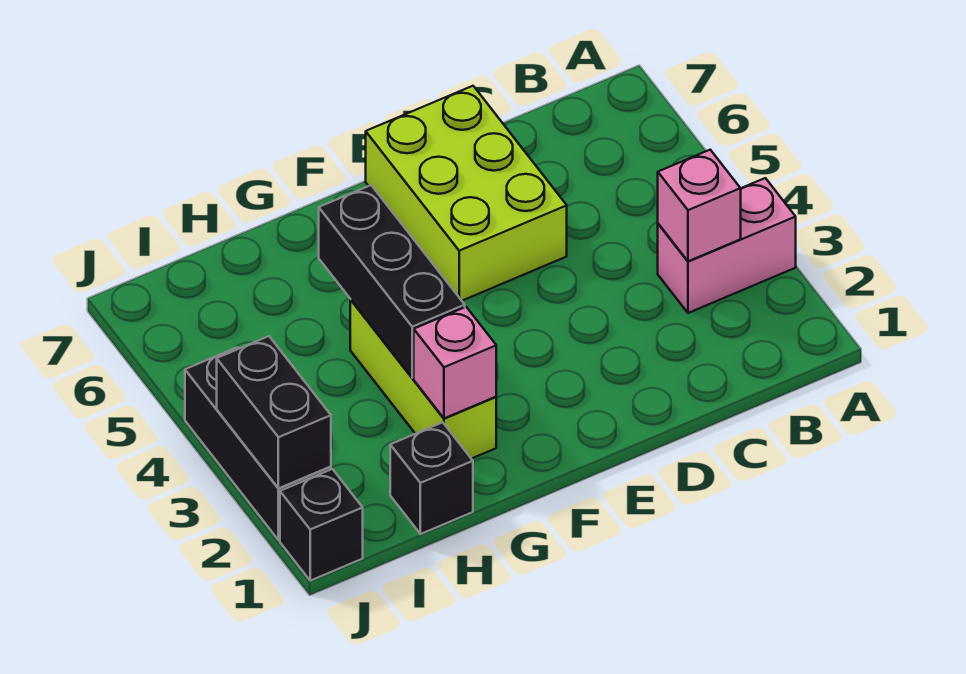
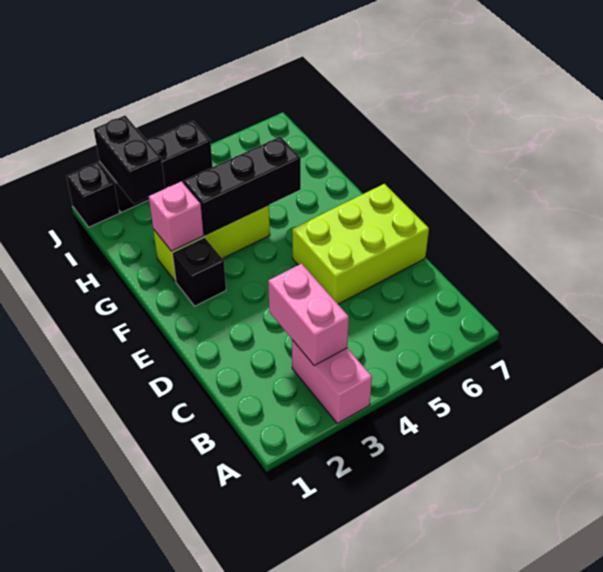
pink brick B3 level 2 -> pink brick B3:C3 level 2
black brick H1 level 1 -> black brick F2 level 1
black brick J2:J3 level 2 -> black brick I2:J2 level 2

